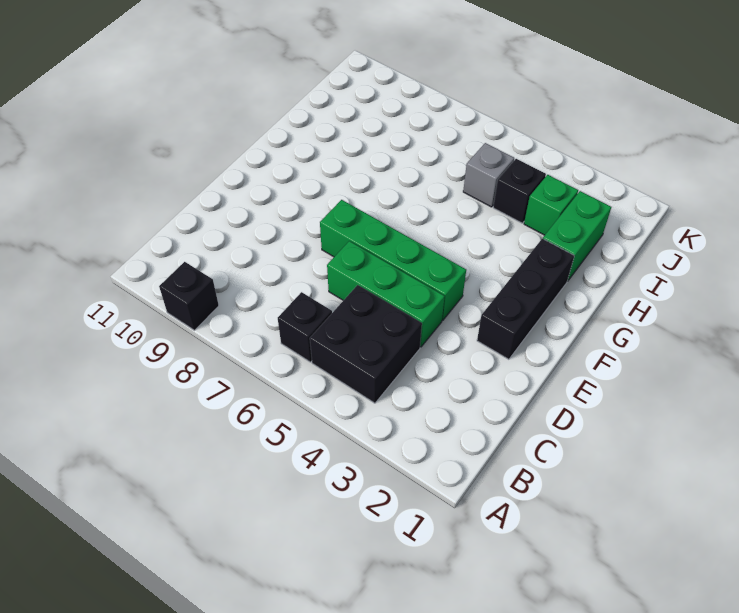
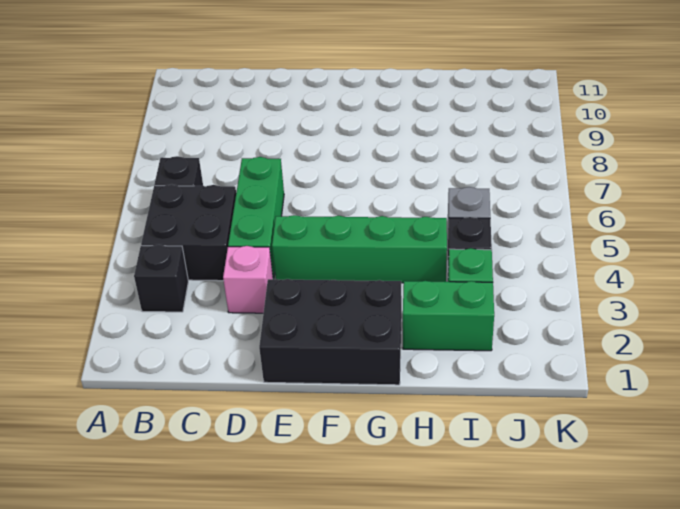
black brick A9 level 1 -> black brick B3 level 1
none -> pink brick D3 level 1
black brick E2:G2 level 1 -> black brick E1:G2 level 1
green brick E4:E7 level 1 -> green brick E4:H4 level 1

